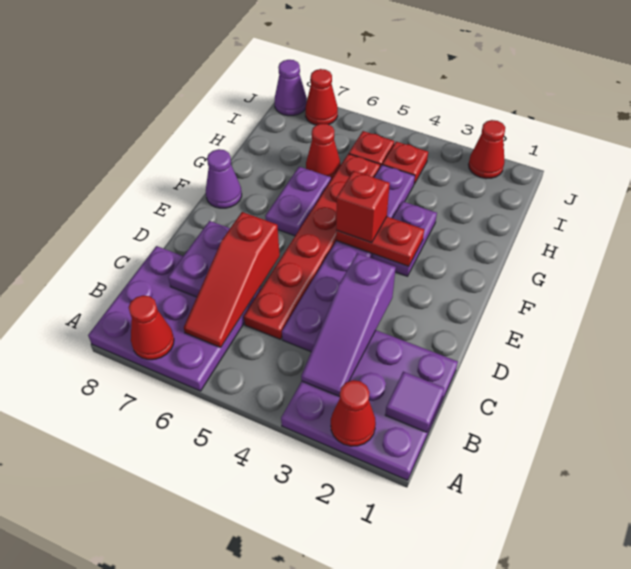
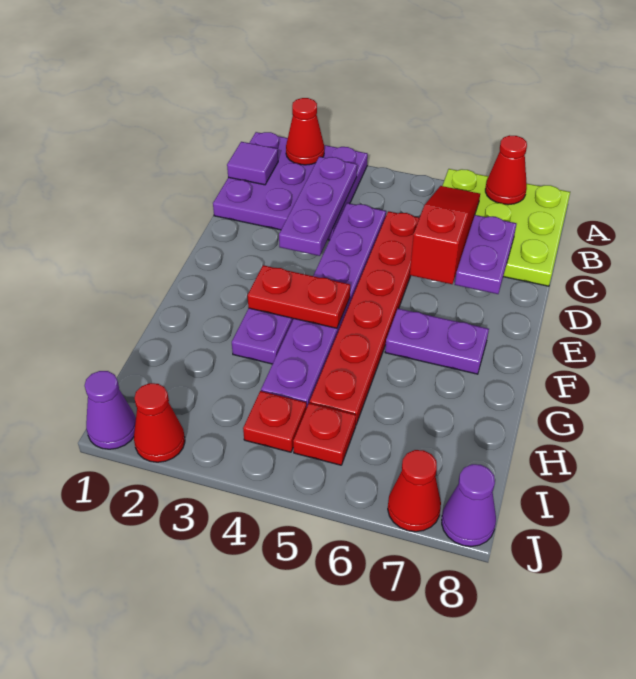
purple plate A6:C8 level 1 -> lime plate A6:C8 level 1
purple slope B3:D3 level 2 top D -> purple plate B3:D3 level 2
red brick F4 level 3 -> none
purple plate F6:G6 level 1 -> purple plate F6:F7 level 1
purple cone F8 level 1 -> purple cone J1 level 1
red cone H6 level 1 -> none

